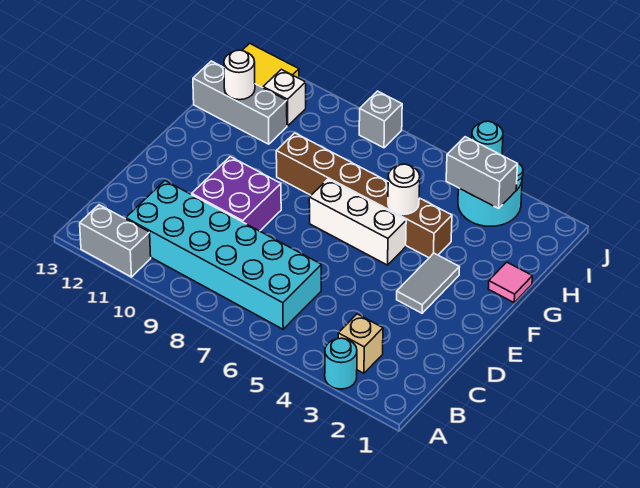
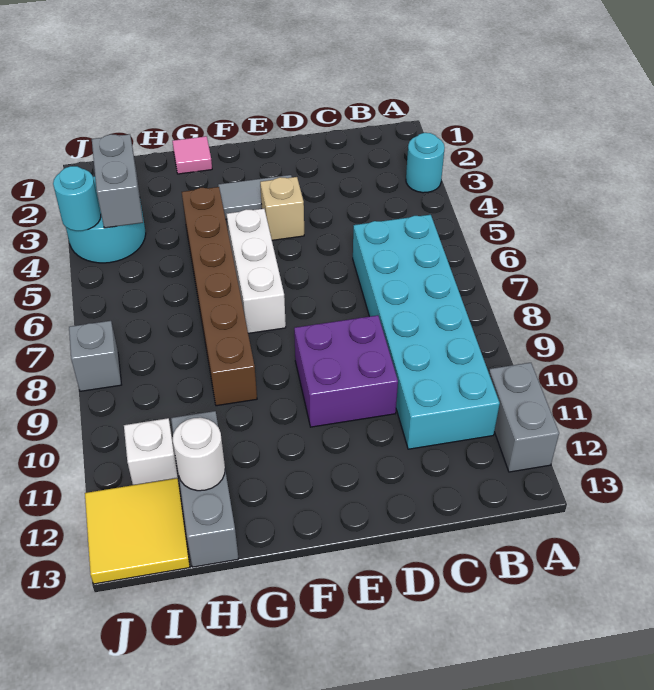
tan brick B3 level 1 -> tan brick E4 level 1
white round brick G5 level 2 -> none

